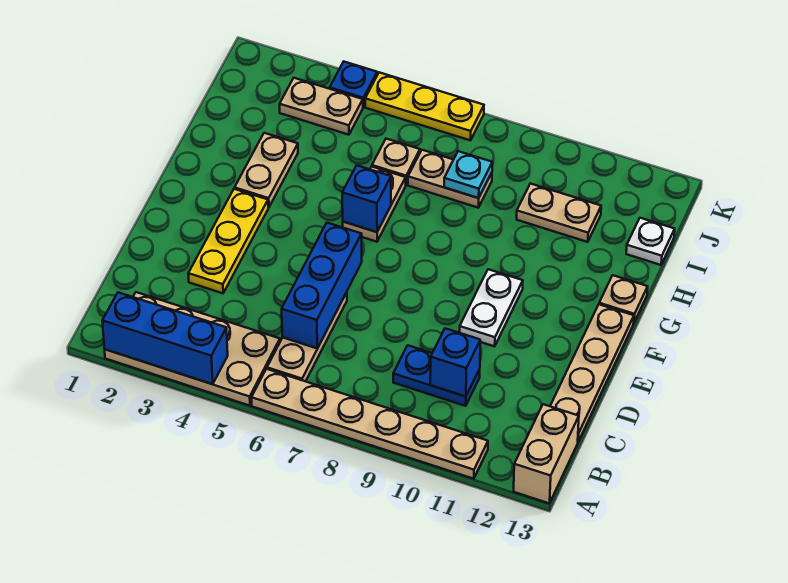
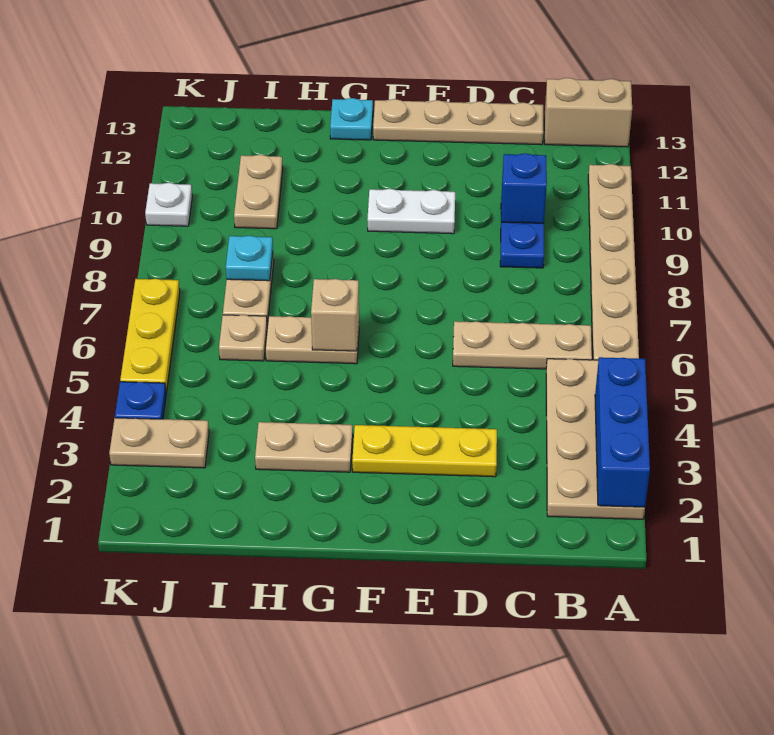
blue brick C6:E6 level 2 -> none
blue brick G6 level 2 -> tan brick G6 level 2
tan plate G13 level 1 -> cyan plate G13 level 1
white plate I13 level 1 -> white plate K10 level 1
tan plate J3:J4 level 1 -> tan plate J3:K3 level 1

